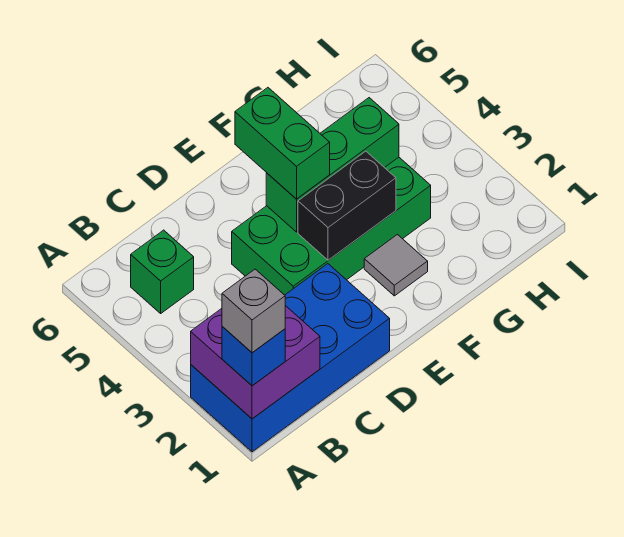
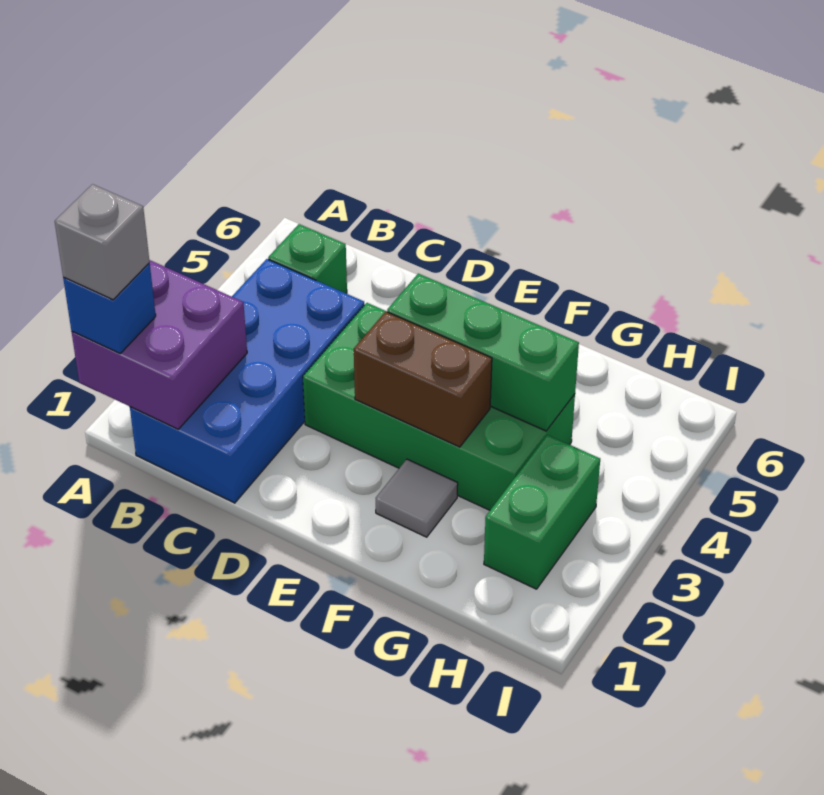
blue brick A1:D2 level 1 -> blue brick B1:C4 level 1
black brick E3:F3 level 2 -> brown brick E3:F3 level 2
green brick E4:E5 level 3 -> green brick H2:H3 level 1

